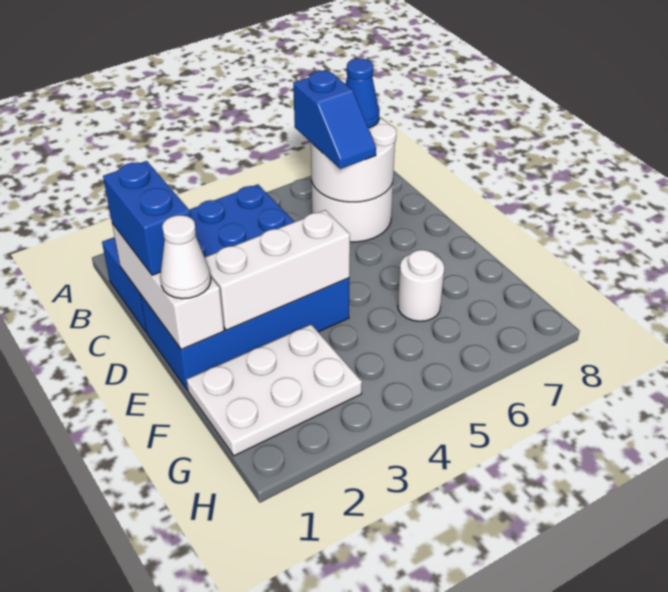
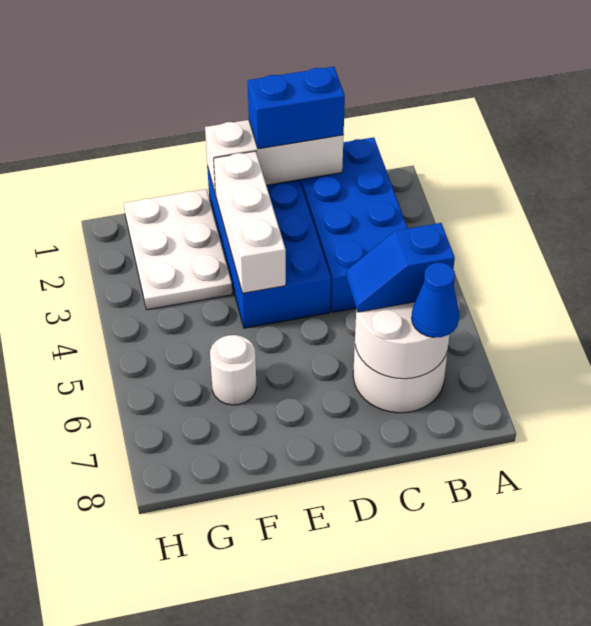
white cone E1 level 3 -> none

